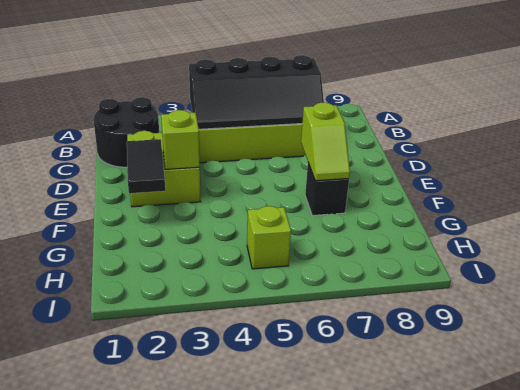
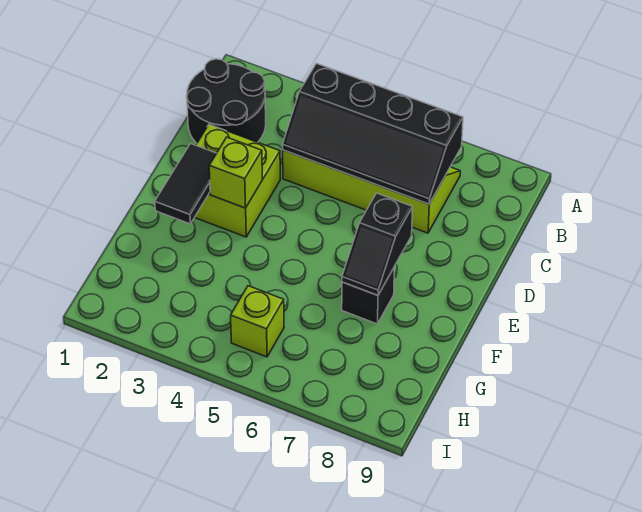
lime slope E7:F7 level 2 top E -> black slope E7:F7 level 2 top E

